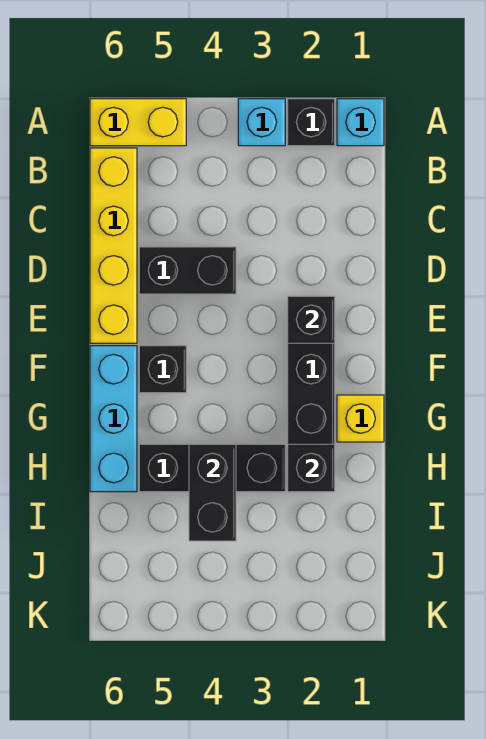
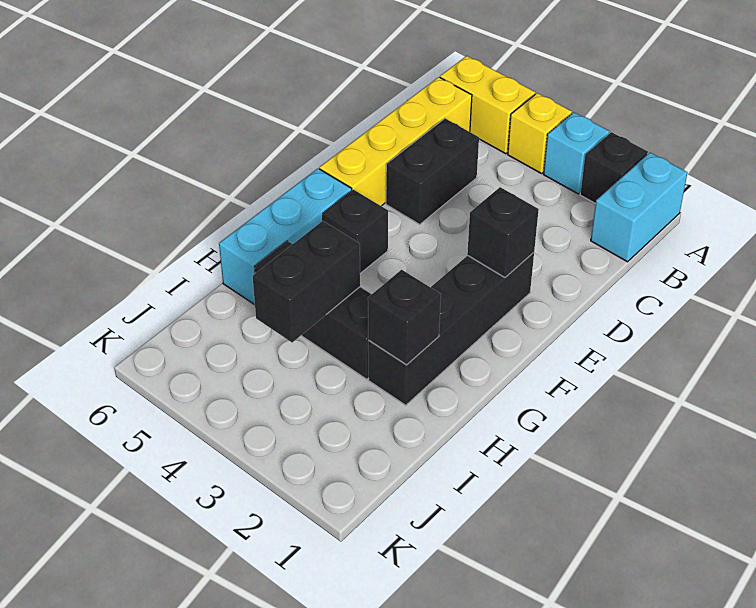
cyan brick A1 level 1 -> cyan brick A1:B1 level 1
black brick D4:D5 level 1 -> black brick C5:D5 level 1
yellow brick G1 level 1 -> yellow brick A4 level 1

